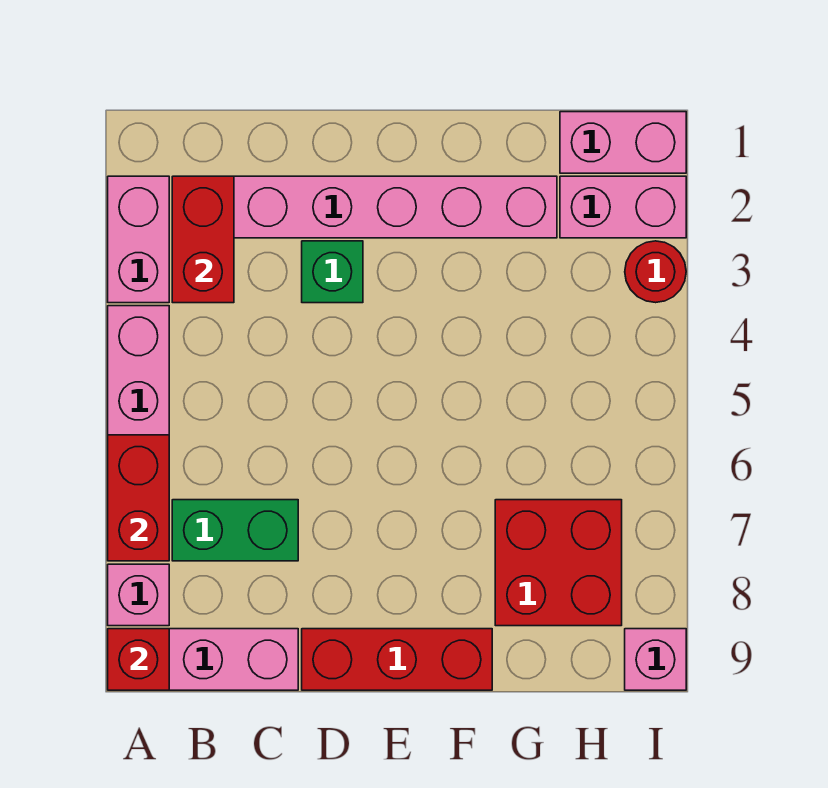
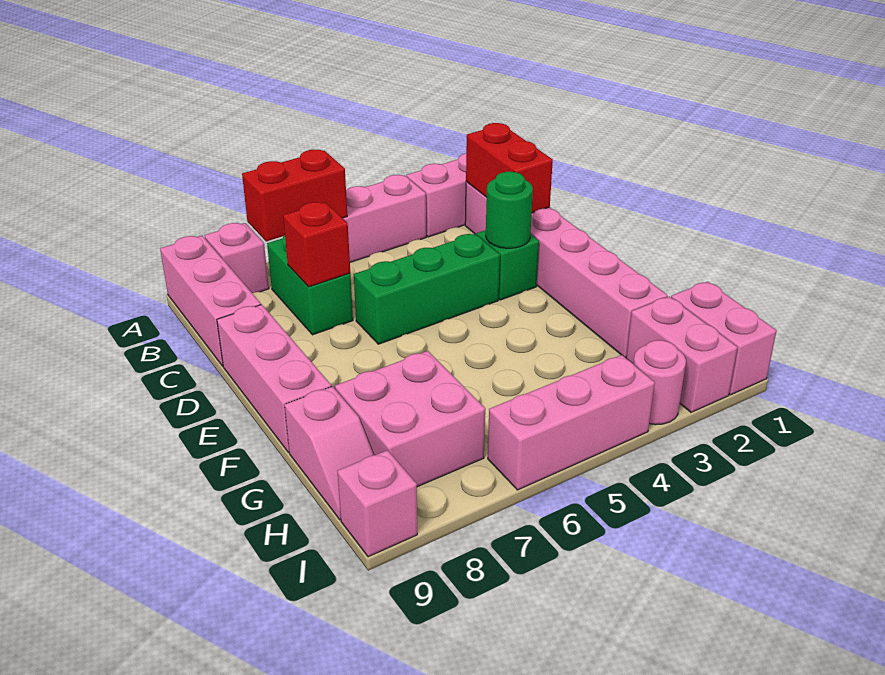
red brick A9 level 2 -> red brick C7 level 2
red brick B2:B3 level 2 -> red brick B2:C2 level 2
none -> green round brick D3 level 2
none -> green brick D4:D6 level 1
red brick D9:F9 level 1 -> pink brick D9:F9 level 1
red brick G7:H8 level 1 -> pink brick G7:H8 level 1
none -> pink slope G9:H9 level 1 top G
red round brick I3 level 1 -> pink round brick I3 level 1
none -> pink brick I4:I6 level 1

